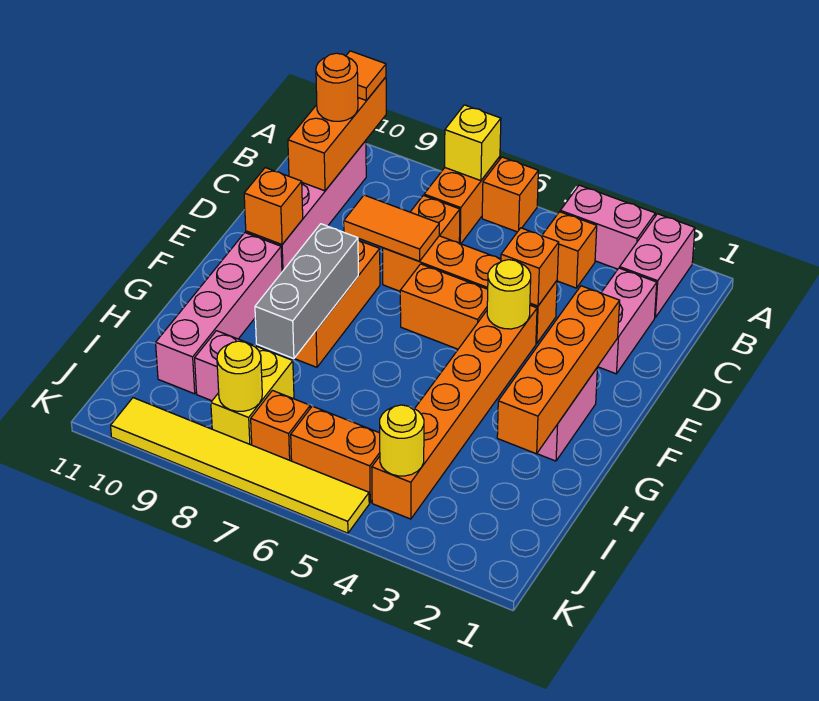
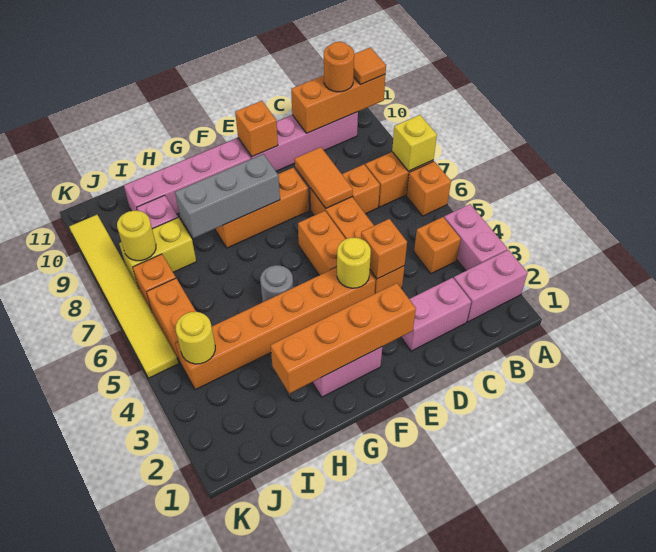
none -> grey round brick G5 level 1

